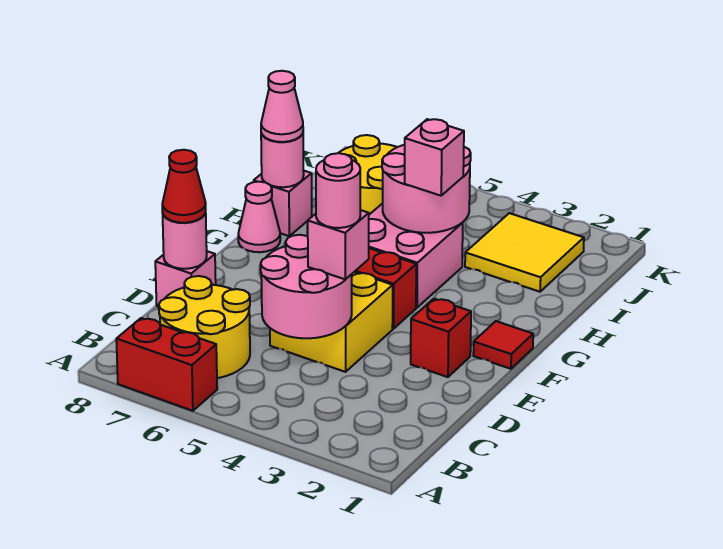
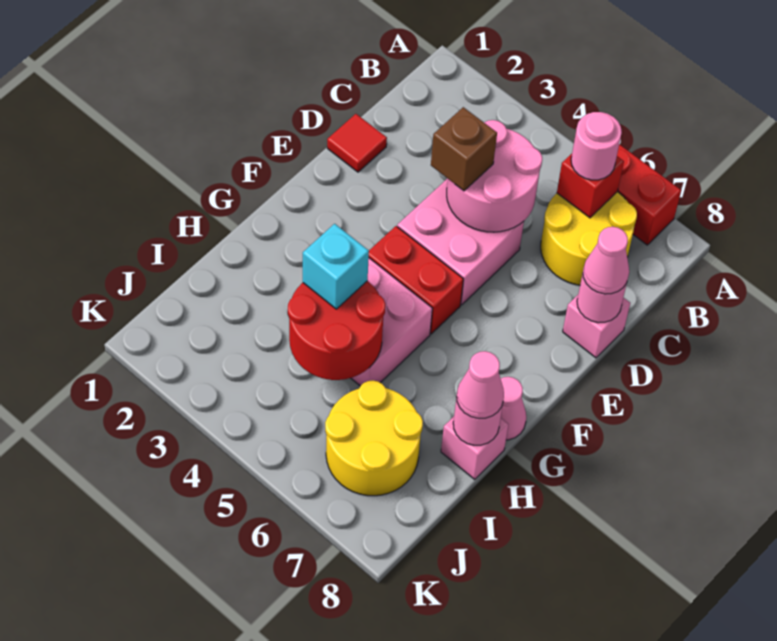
yellow brick D4:E5 level 1 -> pink brick D4:E5 level 1
pink brick D4 level 3 -> brown brick D4 level 3
pink round brick D4 level 4 -> pink round brick B6 level 3
red cone D8 level 3 -> pink cone D8 level 3
red brick E2 level 1 -> red brick B6 level 2
red tile F1 level 1 -> red tile D1 level 1
pink round brick H4:I5 level 2 -> red round brick H4:I5 level 2
pink brick H4 level 3 -> cyan brick H4 level 3
yellow tile I2:J3 level 1 -> none

